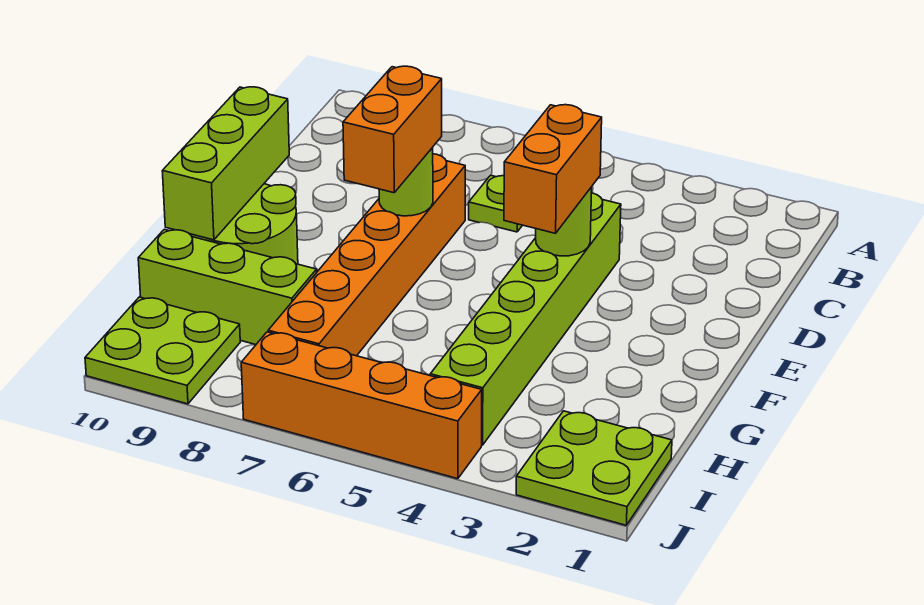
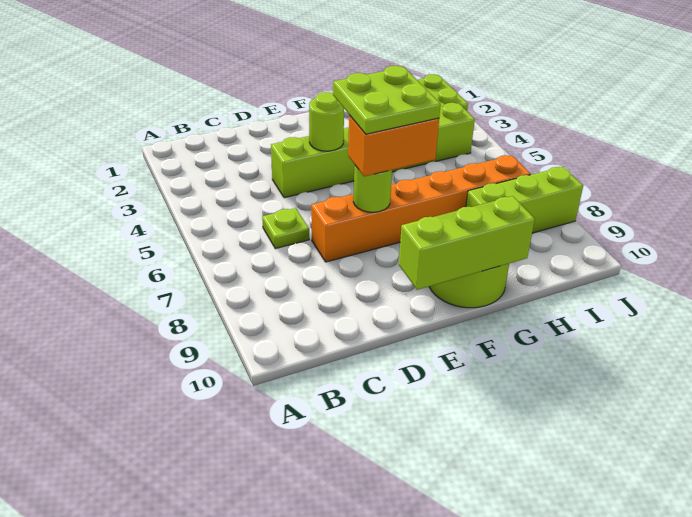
orange brick E4:F4 level 3 -> none
lime brick H8:H10 level 1 -> lime brick H8:J8 level 1
lime plate I9:J10 level 1 -> lime plate E6:F7 level 4
orange brick J4:J7 level 1 -> none

